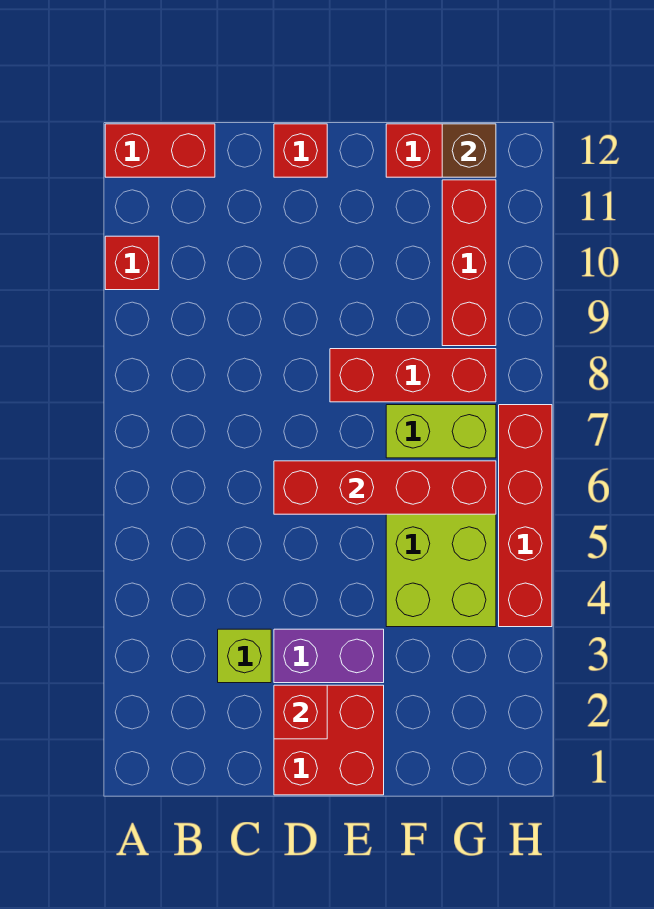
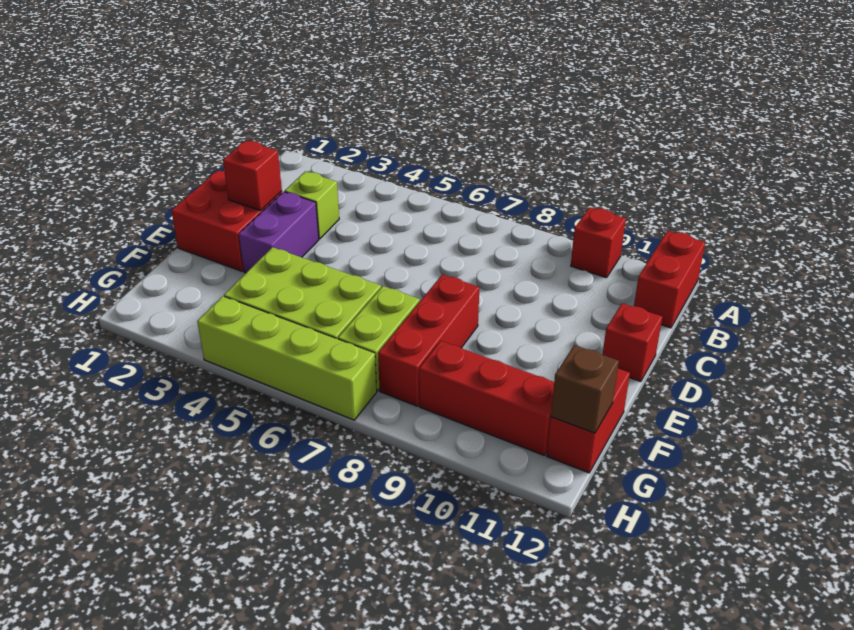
red brick D6:G6 level 2 -> none
red brick H4:H7 level 1 -> lime brick H4:H7 level 1

